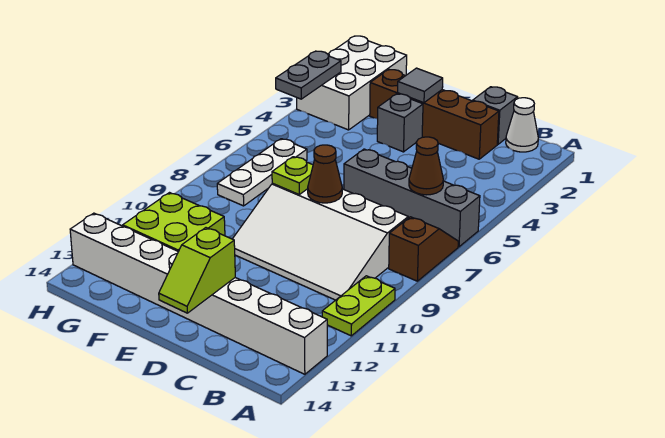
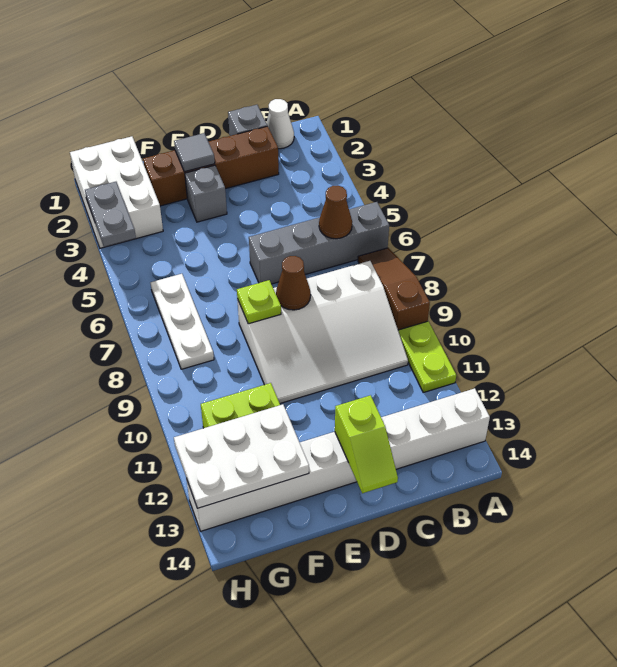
brown slope A7:A8 level 1 top 8 -> brown slope A7:A9 level 1 top 9
none -> white plate F12:H13 level 2

